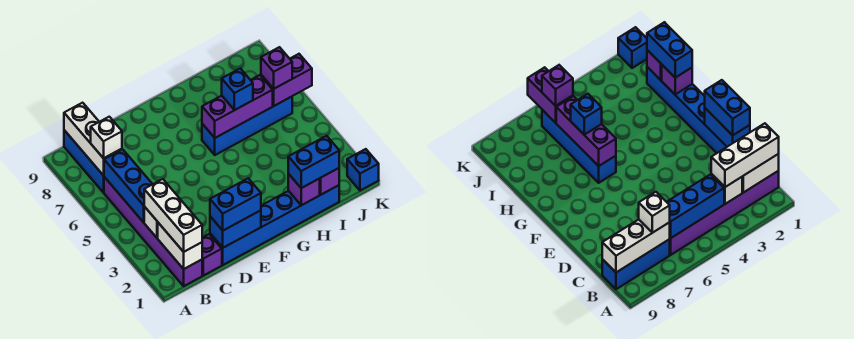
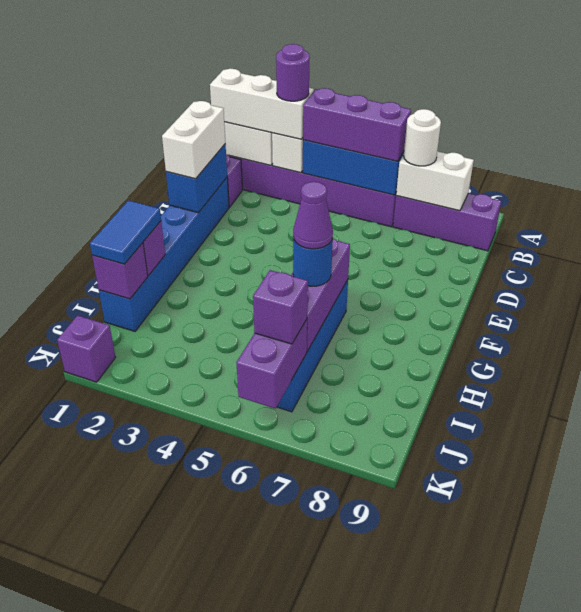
none -> purple round brick B3 level 4
none -> purple brick B4:B6 level 3
blue brick B7:B9 level 1 -> purple brick B7:B9 level 1
white brick B7:B9 level 2 -> white brick B7:B8 level 2
white brick B7 level 3 -> white round brick B7 level 3
blue brick D1:E1 level 3 -> white brick D1:E1 level 3
blue brick H1:I1 level 3 -> blue tile H1:I1 level 3
blue brick H6 level 3 -> blue round brick H6 level 3
none -> purple cone H6 level 4
blue brick K1 level 1 -> purple brick K1 level 1

